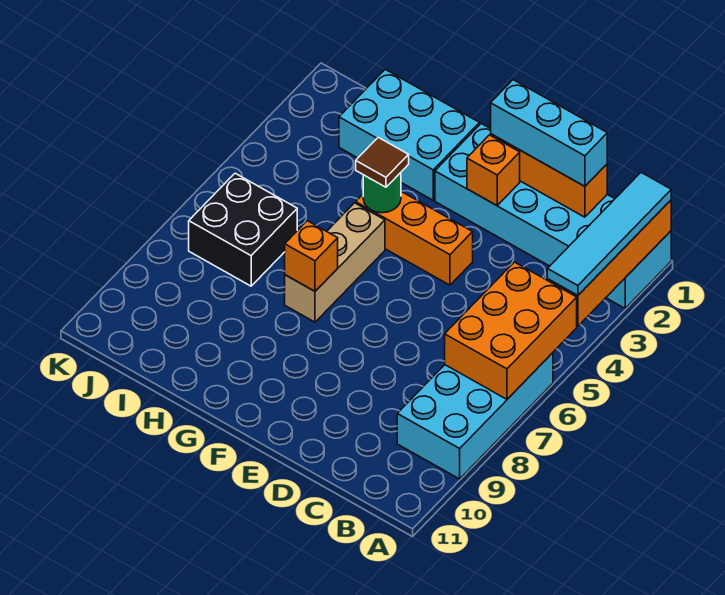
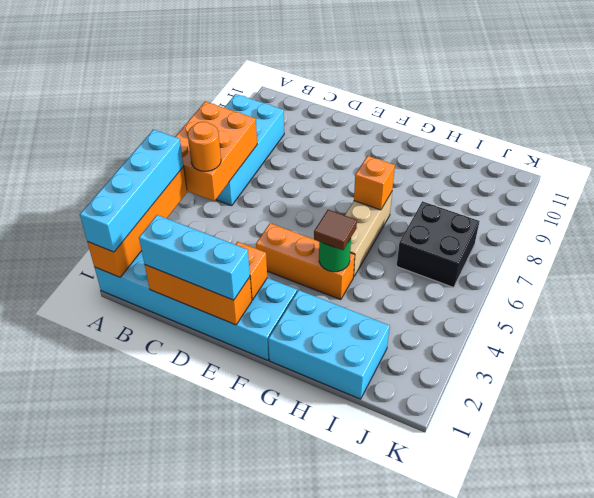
cyan tile A1:A4 level 3 -> cyan brick A1:A4 level 3
none -> orange round brick B5 level 3

